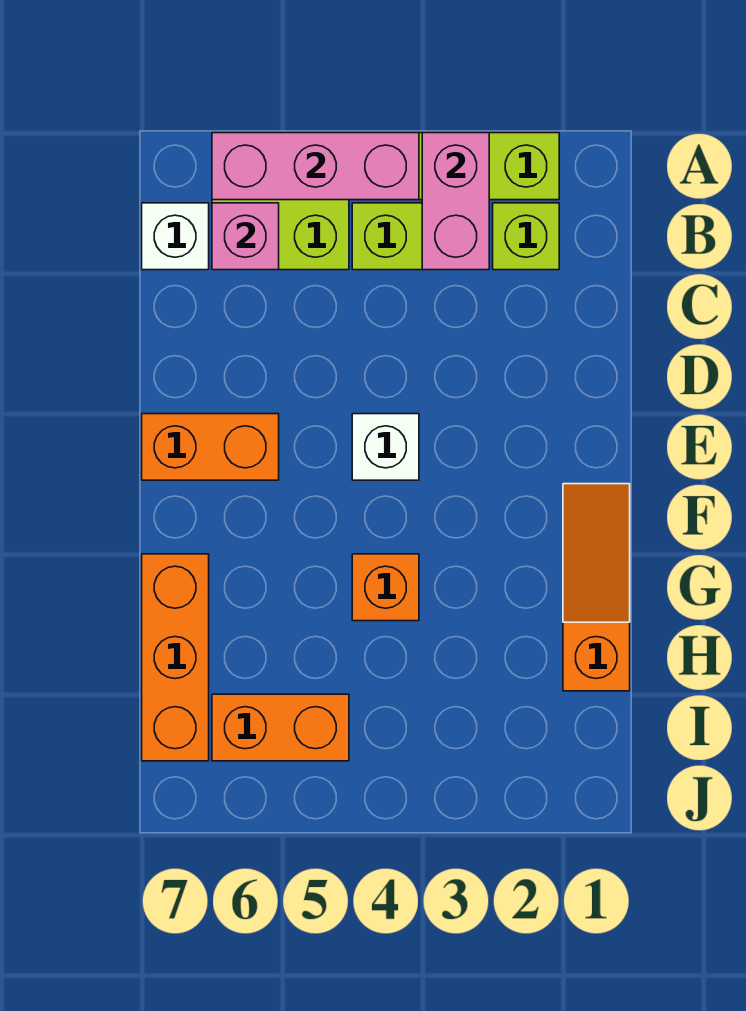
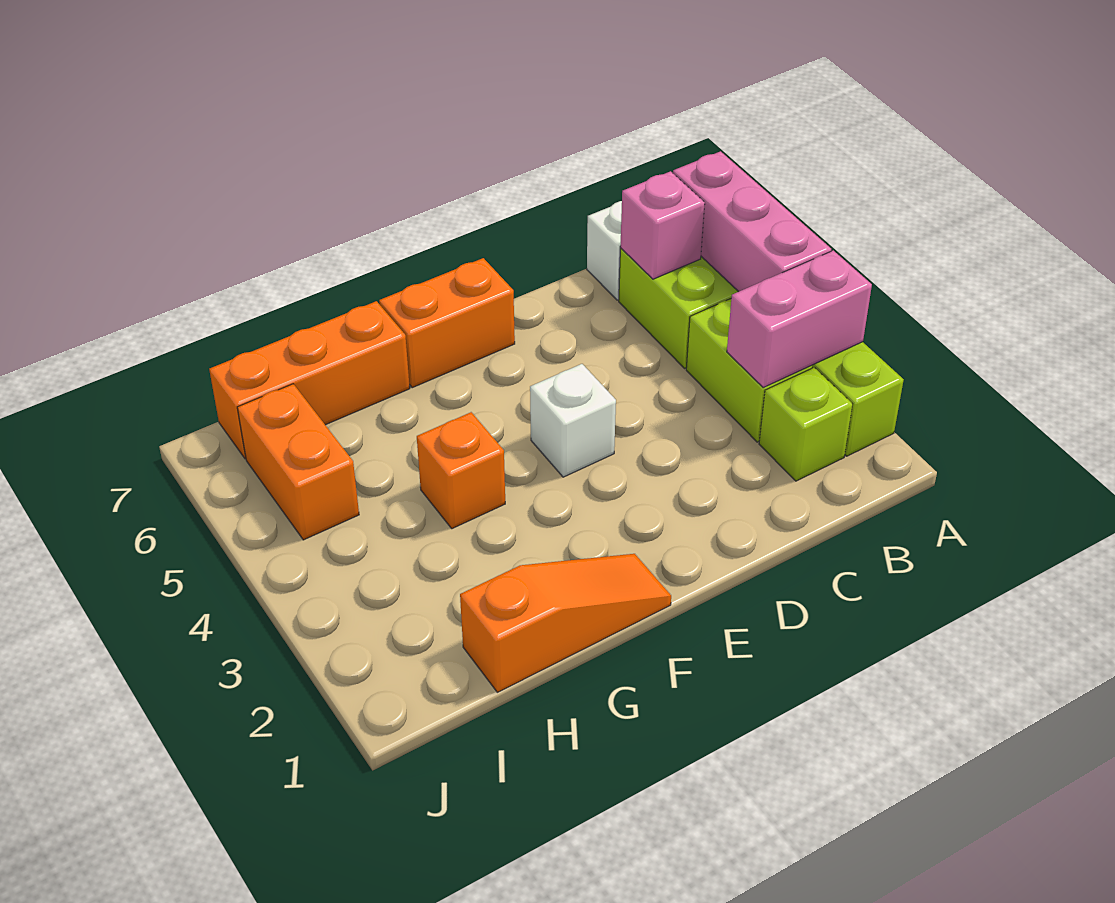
orange brick E6:E7 level 1 -> orange brick E7:F7 level 1

